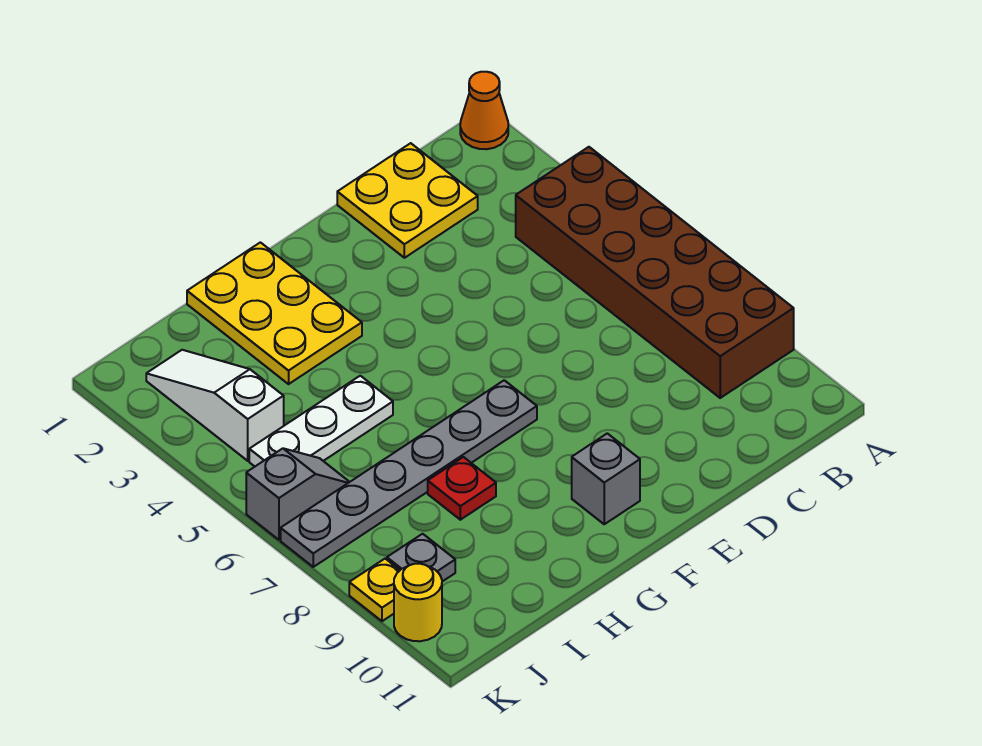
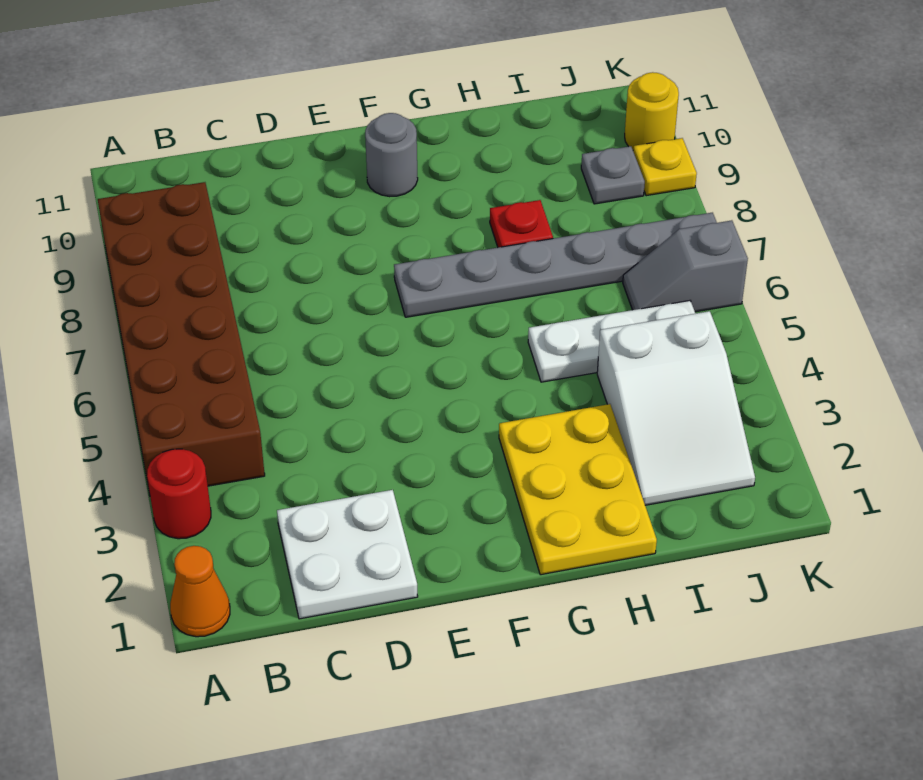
none -> red round brick A3 level 1
yellow plate C1:D2 level 1 -> white plate C1:D2 level 1
grey brick F10 level 1 -> grey round brick F10 level 1
white slope J2:J4 level 1 top 4 -> white slope I2:J4 level 1 top 4

